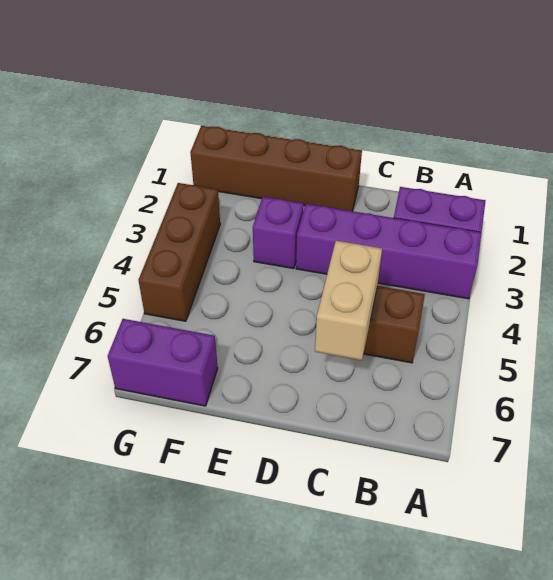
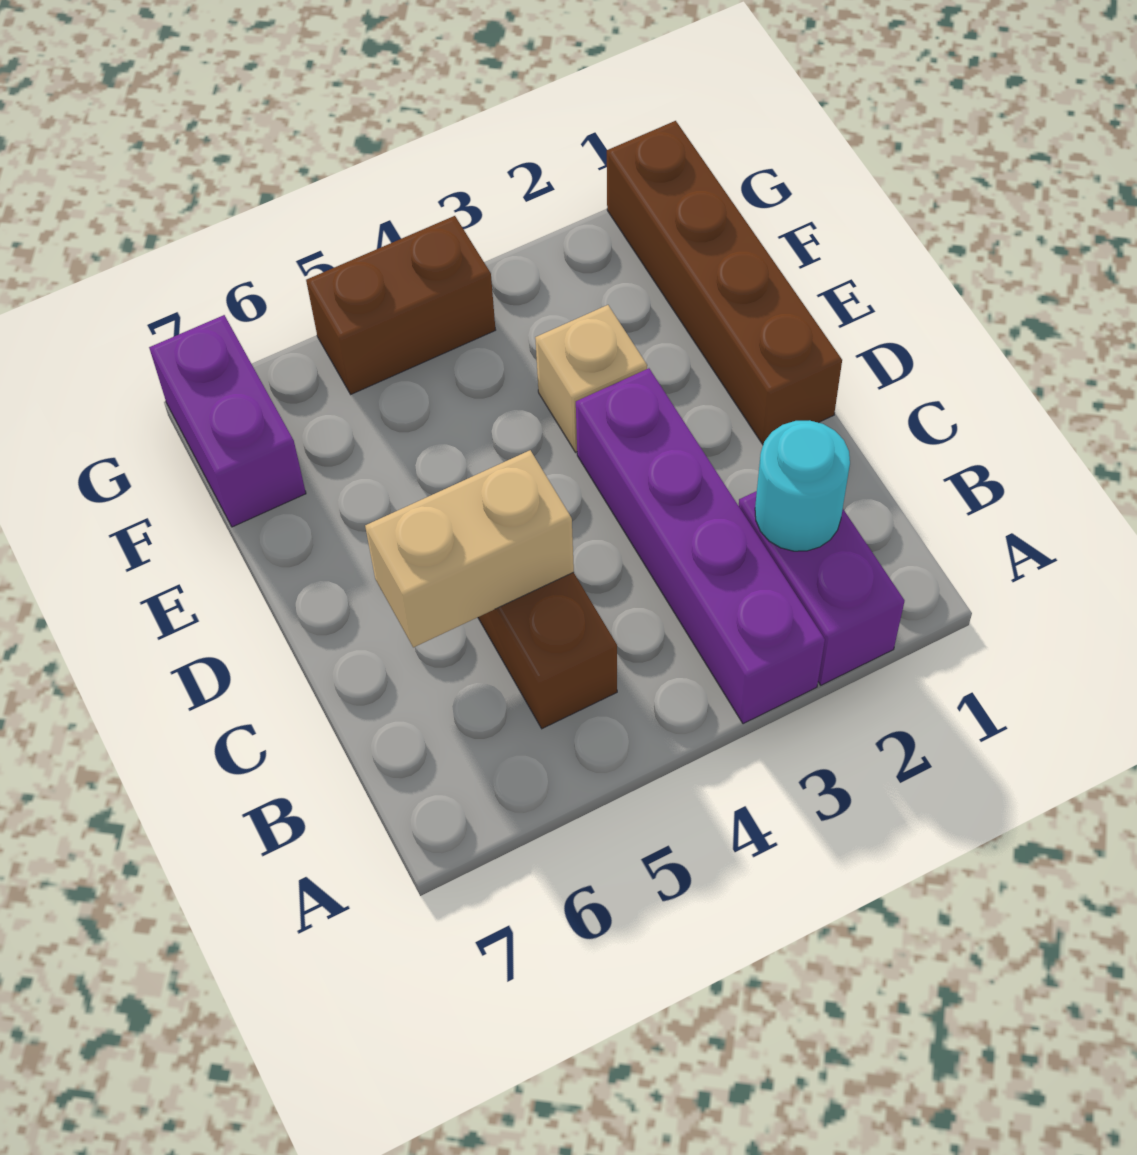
none -> cyan round brick B2 level 2
purple brick E3 level 1 -> tan brick E3 level 1
brown brick G3:G5 level 1 -> brown brick G4:G5 level 1

